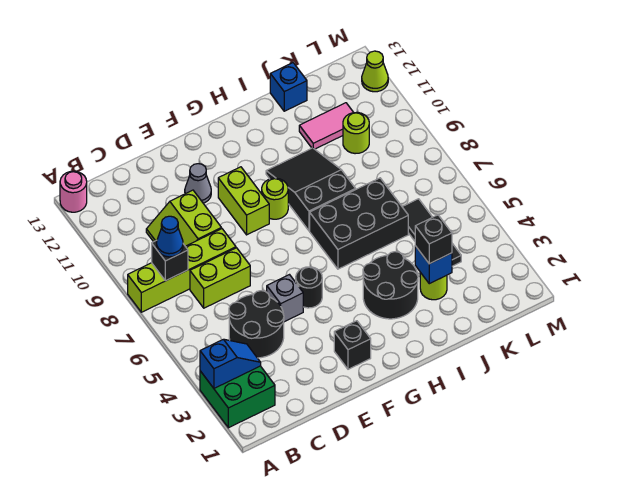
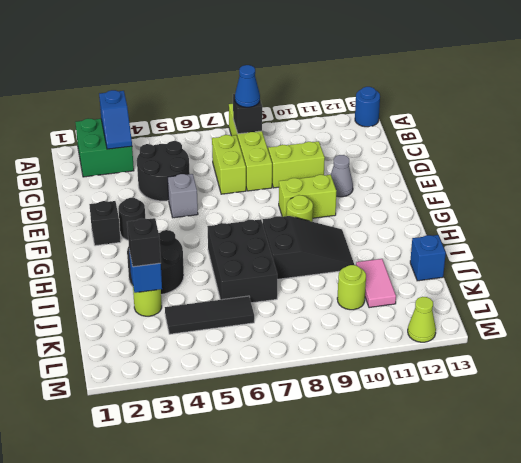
pink round brick A13 level 1 -> blue round brick A13 level 1
black round brick F5 level 1 -> black round brick F3 level 1

